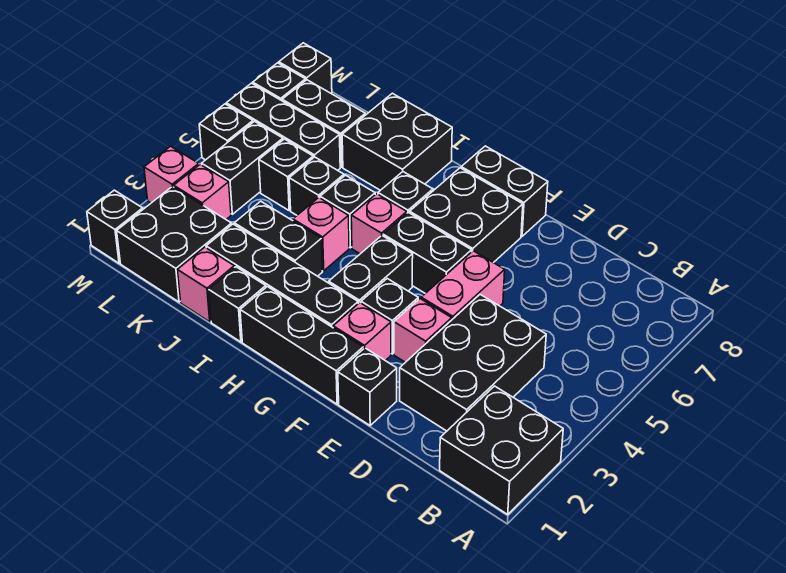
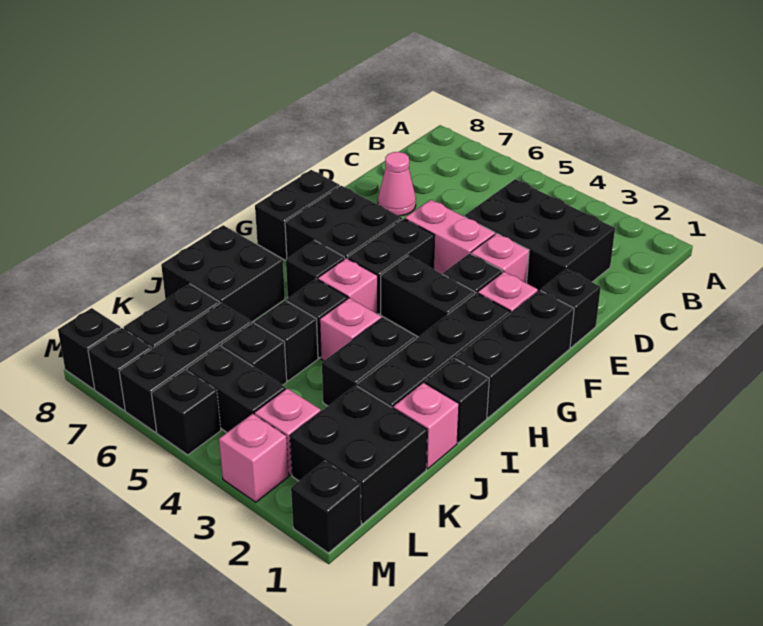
black brick A1:B2 level 1 -> none
none -> pink cone D7 level 1

